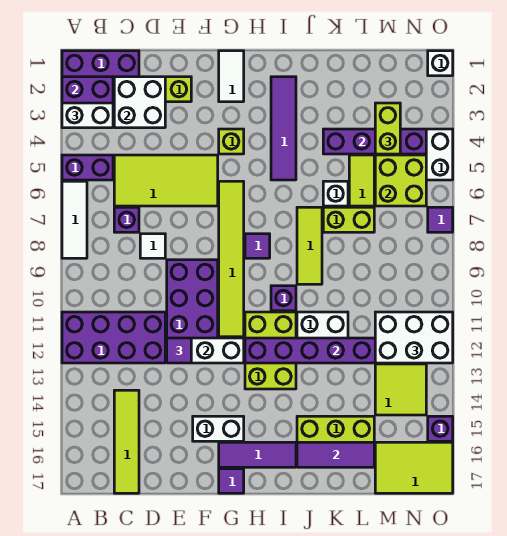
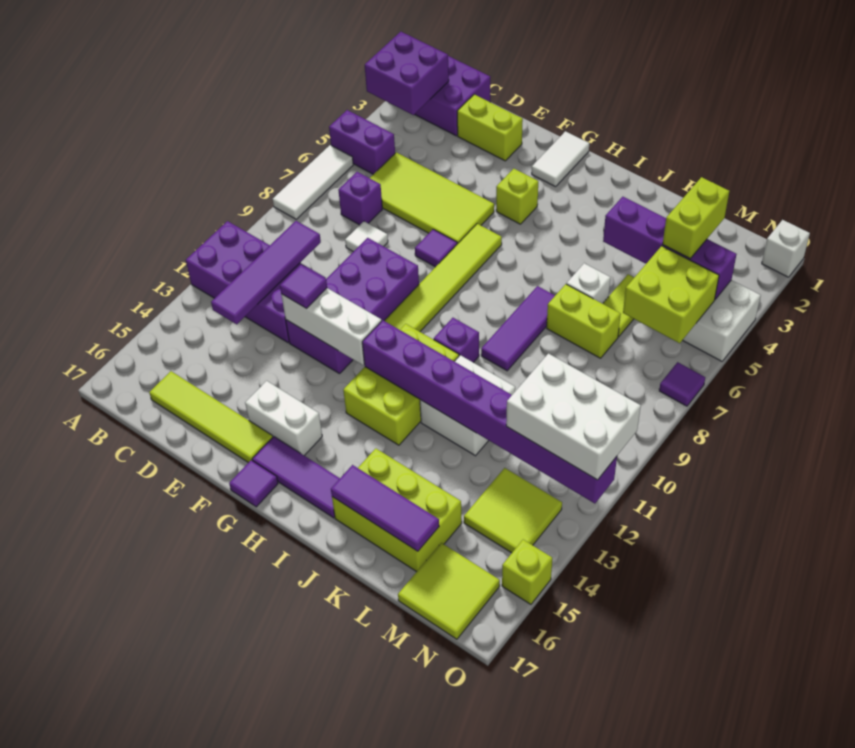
white brick A3:B3 level 3 -> none
white brick C2:D3 level 2 -> none
lime tile C14:C17 level 1 -> lime tile C16:F16 level 1
purple tile H8 level 1 -> purple tile F7 level 1
purple tile I2:I5 level 1 -> purple tile C10:C13 level 2
lime tile J7:J9 level 1 -> purple tile J7:J9 level 1
lime tile M16:O17 level 1 -> lime tile M16:N17 level 1
purple brick O15 level 1 -> lime brick O15 level 1

